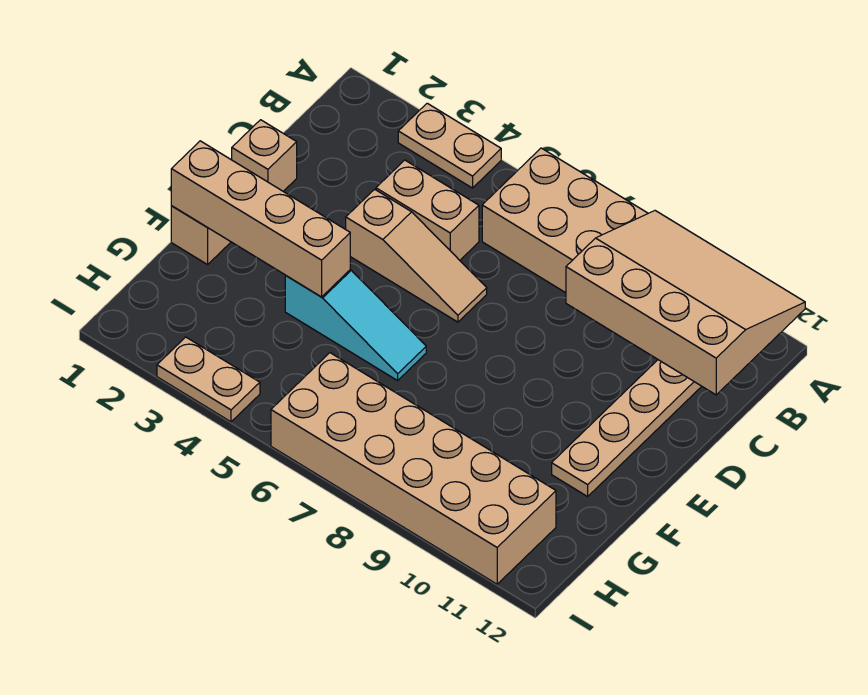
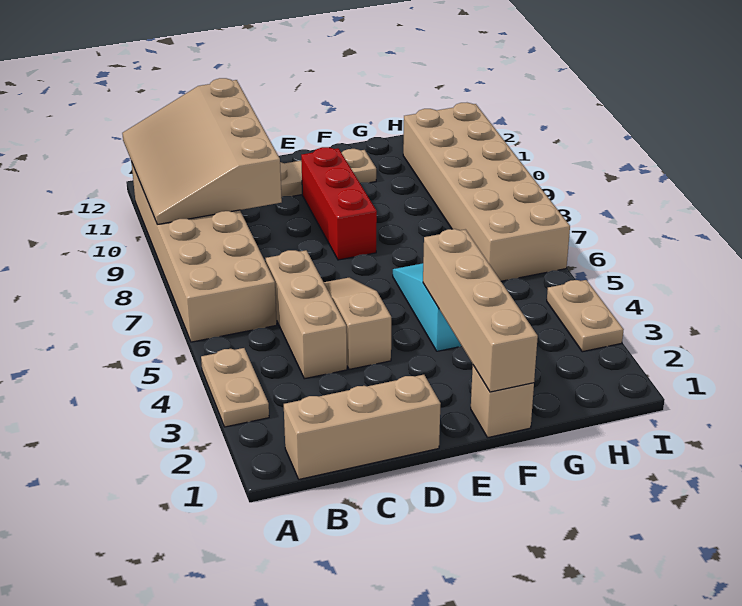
tan brick C4:C5 level 1 -> tan brick C4:C6 level 1
tan brick D1 level 1 -> tan brick B1:D1 level 1
none -> red brick E8:E10 level 1

